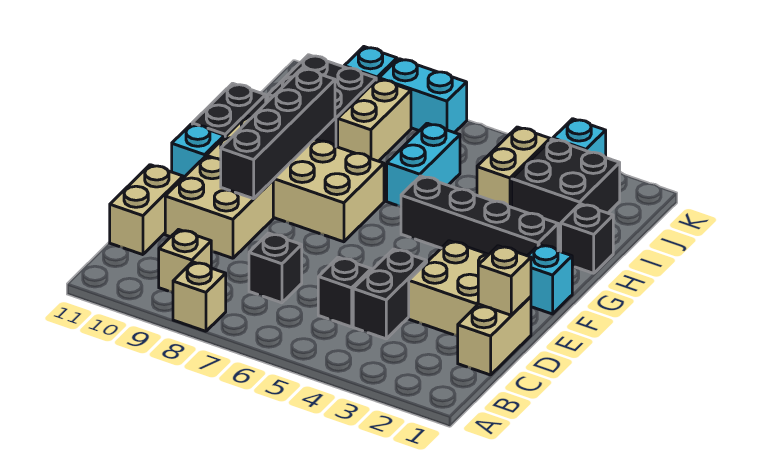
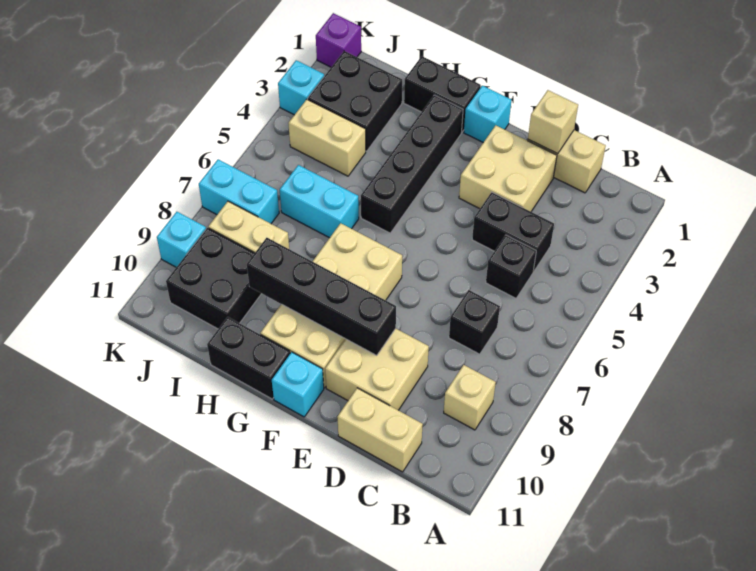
tan brick A8 level 1 -> none
black brick H1 level 1 -> black brick G1:H1 level 1
none -> purple brick K1 level 1
cyan brick K7:K8 level 1 -> cyan brick J7:K7 level 1

